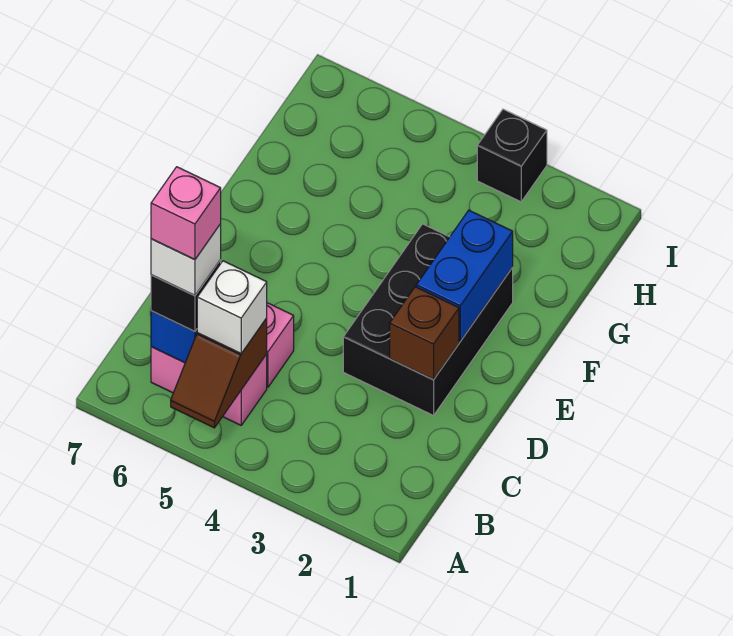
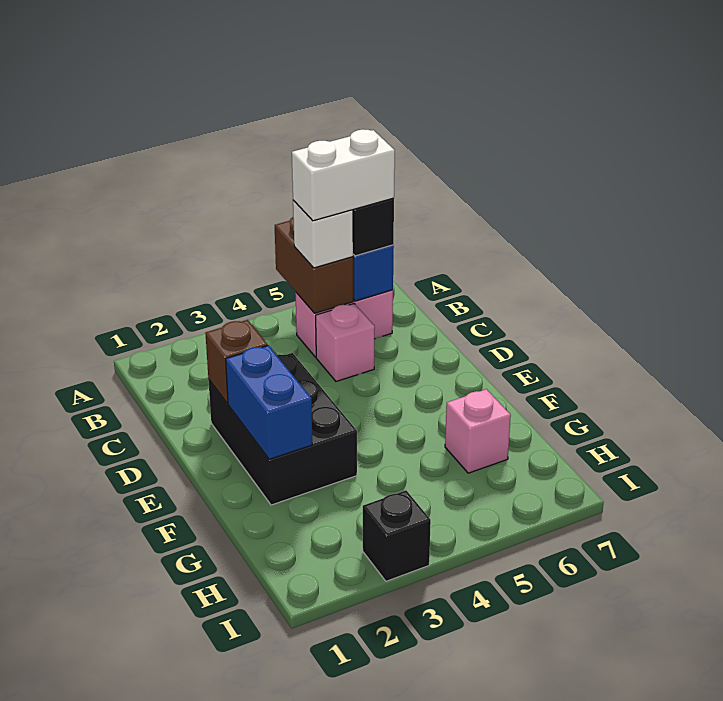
brown slope A5:B5 level 2 top B -> brown brick A5:B5 level 2
white brick B6 level 4 -> white brick B5:B6 level 4
pink brick B6 level 5 -> pink brick G6 level 1

